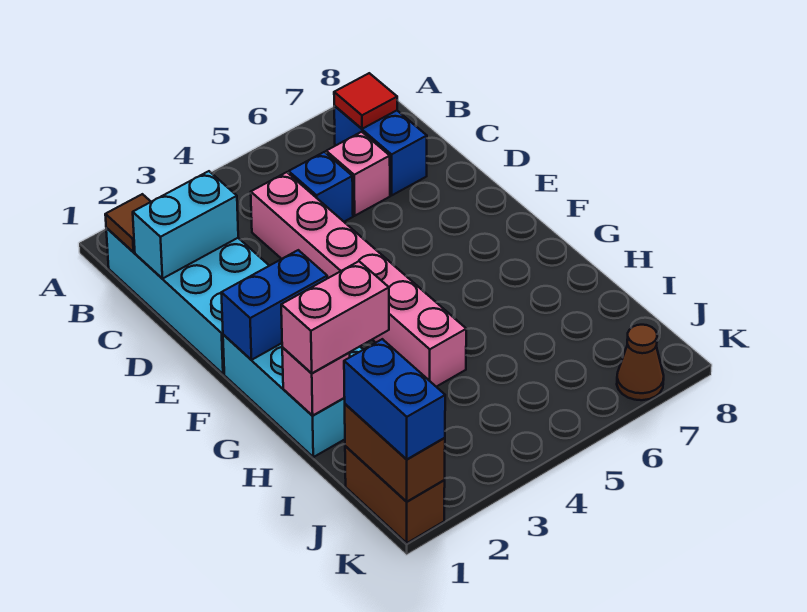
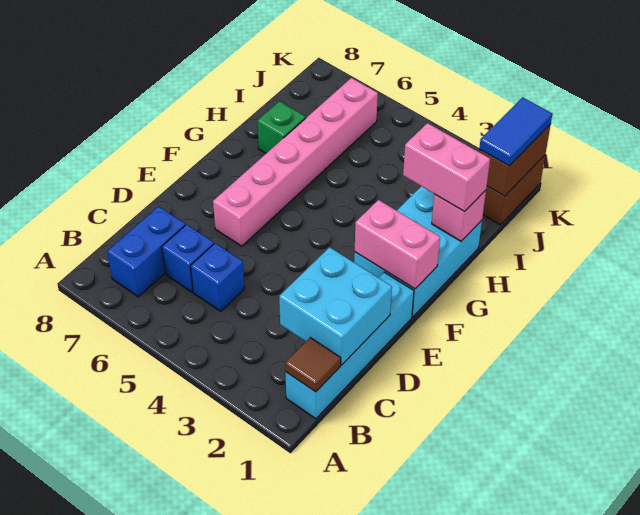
cyan brick B1:E2 level 1 -> cyan brick B1:E1 level 1
red tile B7 level 2 -> none
cyan brick C1:C2 level 2 -> cyan brick C1:D2 level 2
pink brick C4:H4 level 1 -> pink brick E6:J6 level 1
pink brick C6 level 1 -> blue brick C6 level 1
blue brick F1:F2 level 2 -> pink brick F1:F2 level 2
none -> green brick H7 level 1
blue brick J1:K1 level 3 -> blue tile J1:K1 level 3
brown cone K7 level 1 -> none

